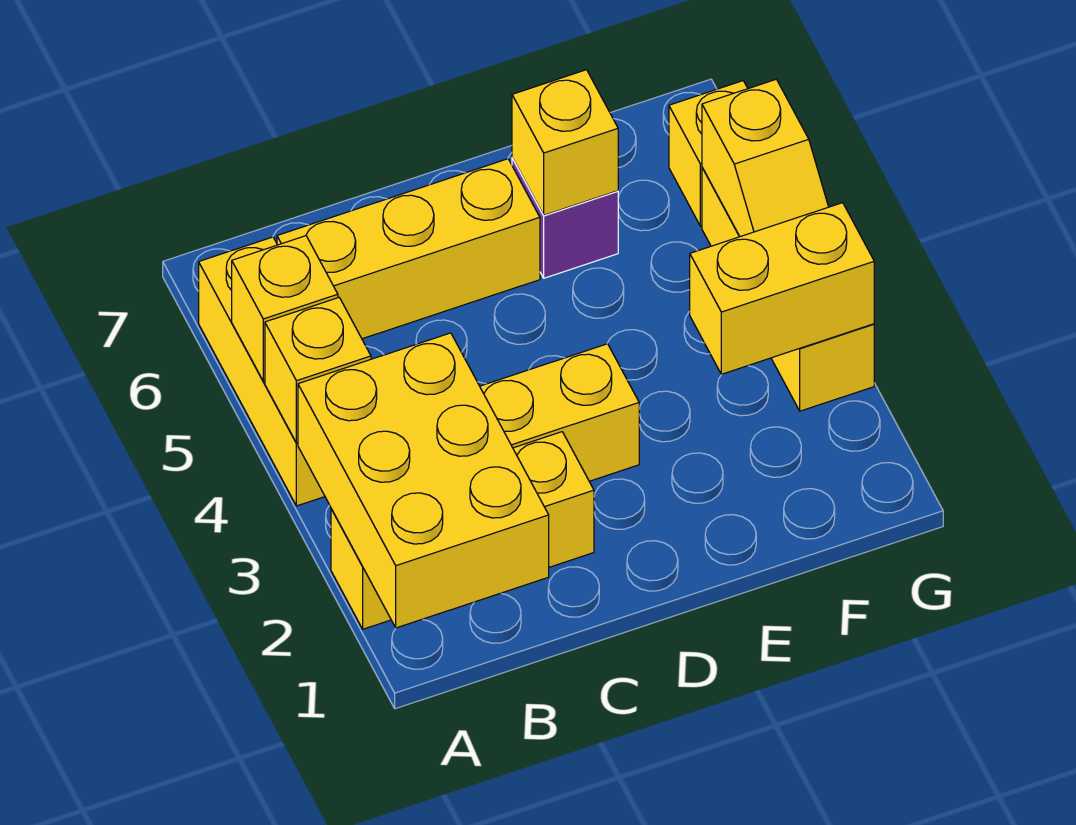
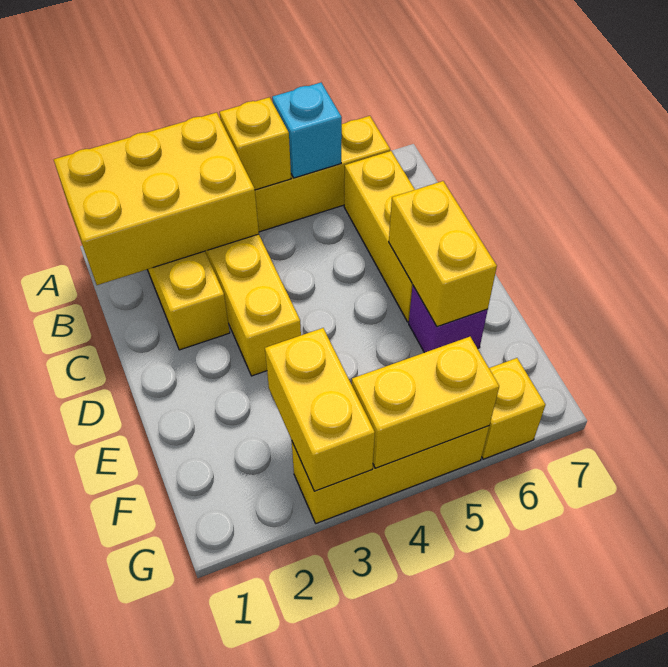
yellow brick A5 level 2 -> cyan brick A5 level 2
yellow brick E6 level 2 -> yellow brick D6:E6 level 2
yellow slope G4:G5 level 2 top 5 -> yellow brick G4:G5 level 2

